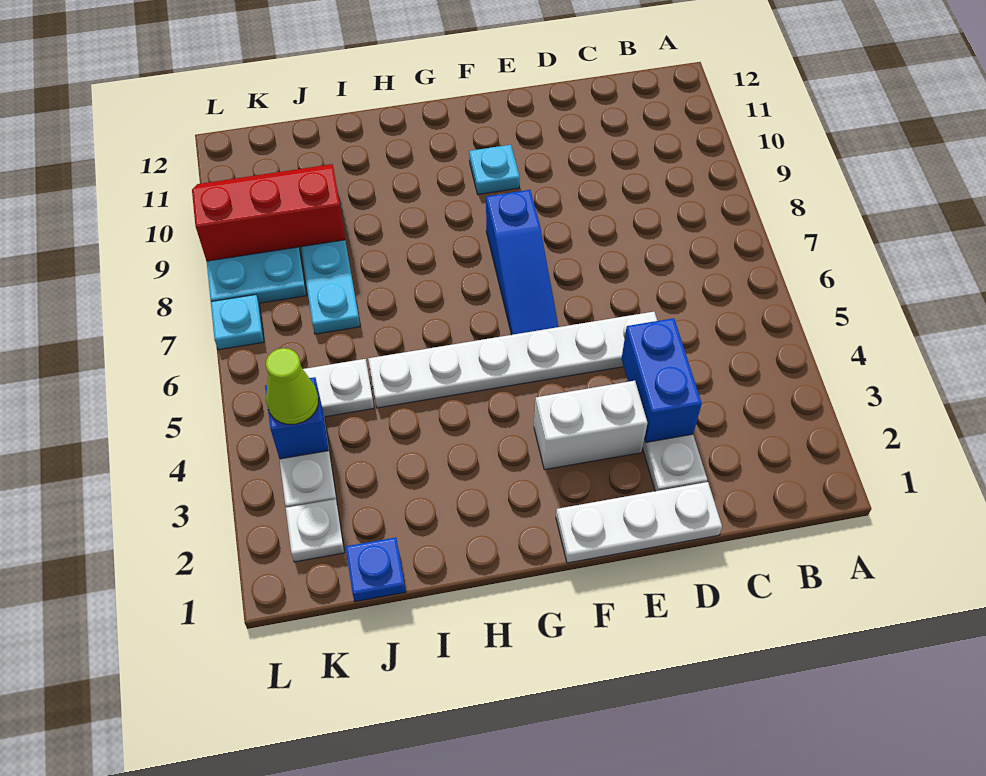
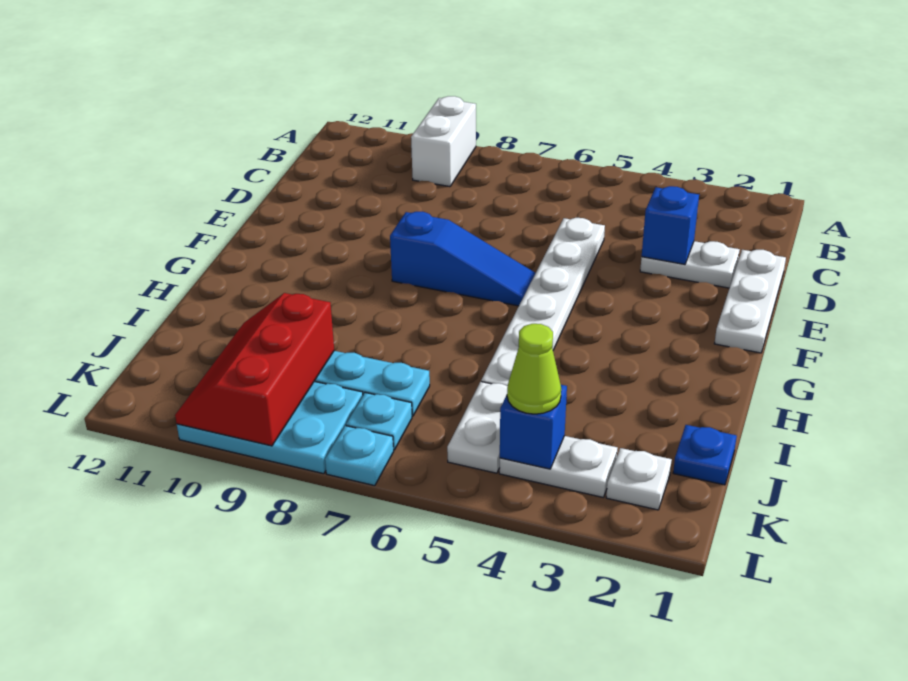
blue brick D3:D4 level 2 -> blue brick D3 level 2
white brick E3:F3 level 1 -> white brick A9:B9 level 1
cyan plate F10 level 1 -> cyan plate K7 level 1

